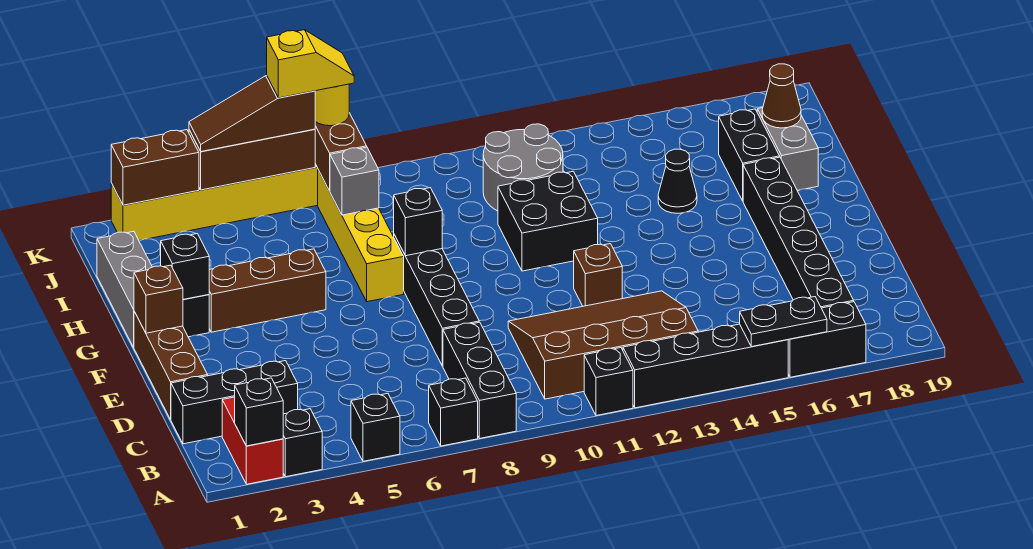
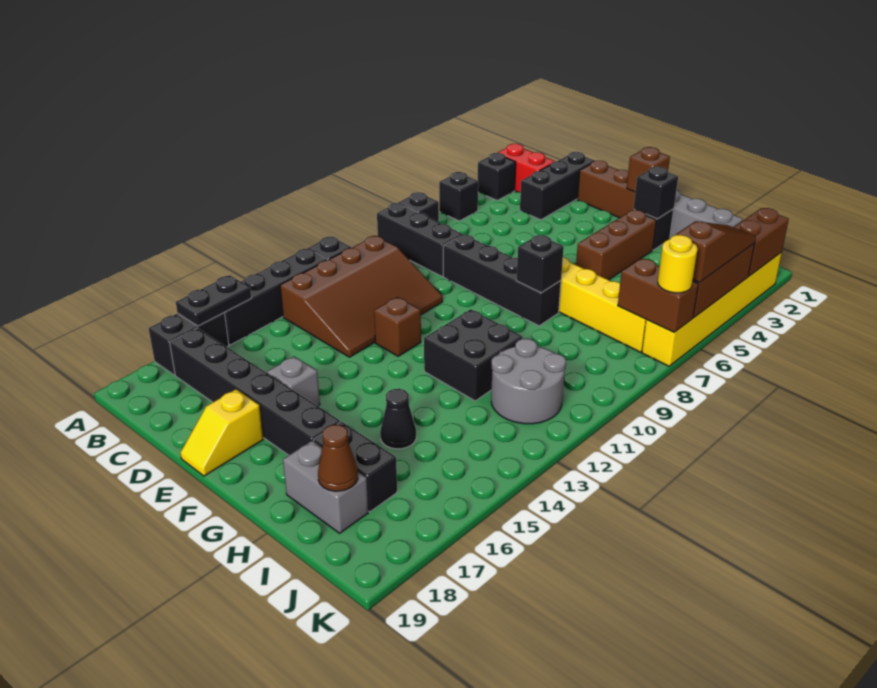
black brick A2 level 2 -> none
grey brick I7 level 2 -> grey brick E16 level 1
yellow slope K6:K7 level 4 top 6 -> yellow slope E18:E19 level 1 top 18

